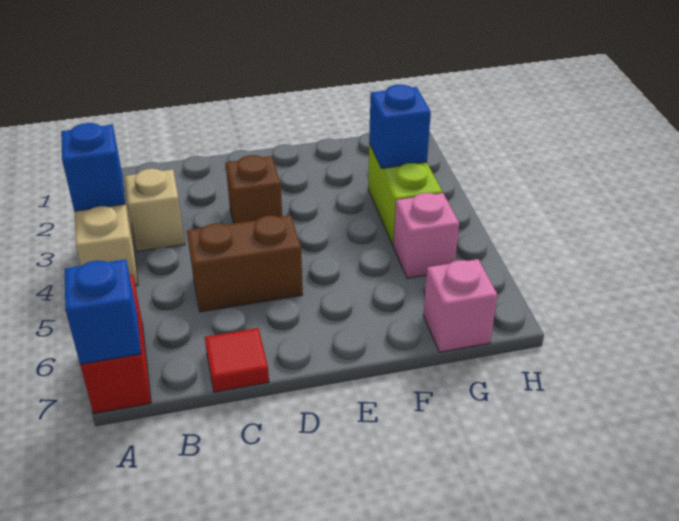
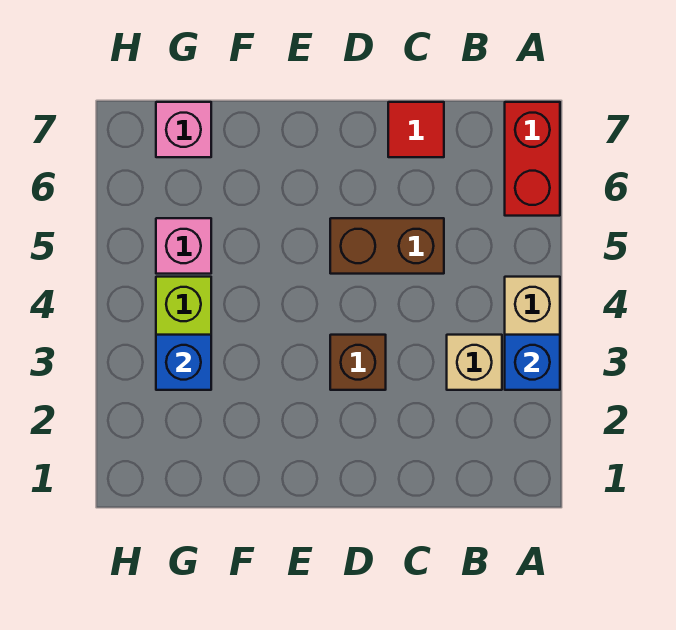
blue brick A7 level 2 -> none

